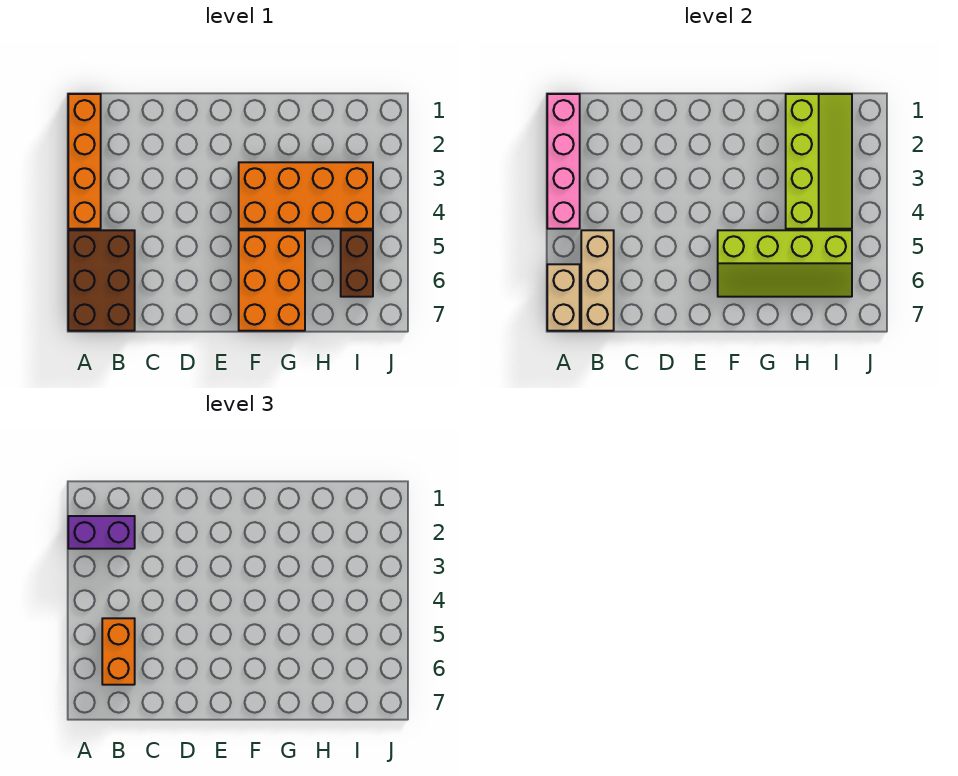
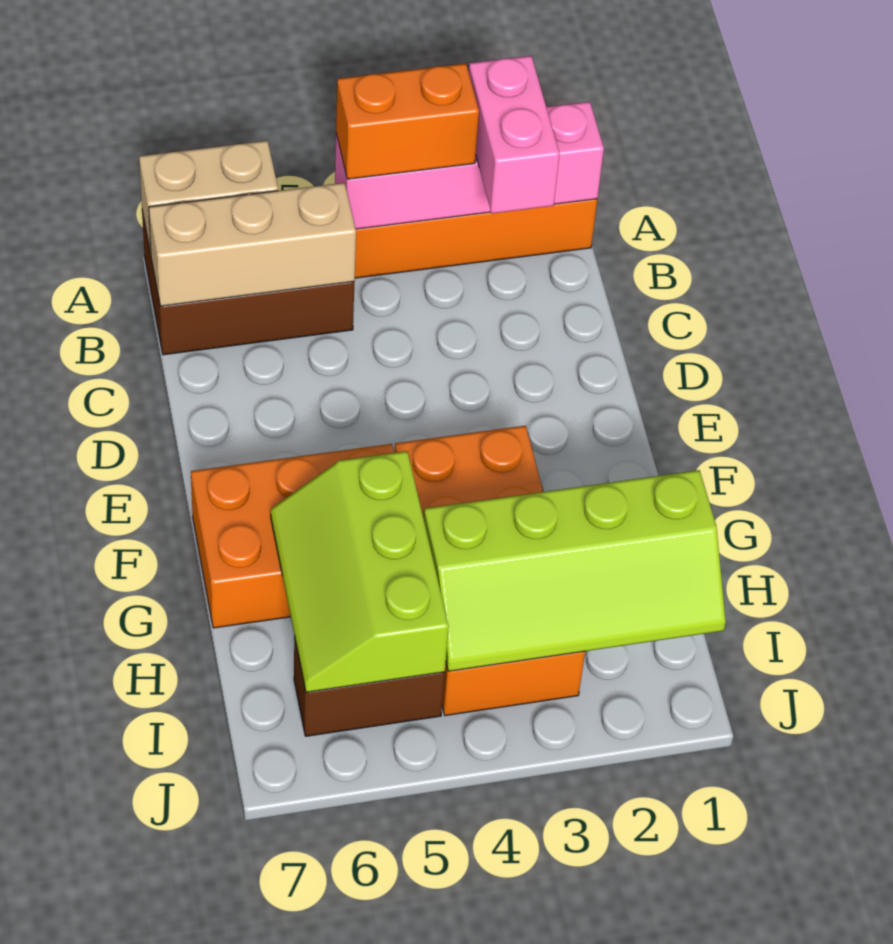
purple brick A2:B2 level 3 -> pink brick A2:B2 level 3
orange brick B5:B6 level 3 -> orange brick A3:A4 level 3
lime slope F5:I6 level 2 top 5 -> lime slope G5:I6 level 2 top 5

